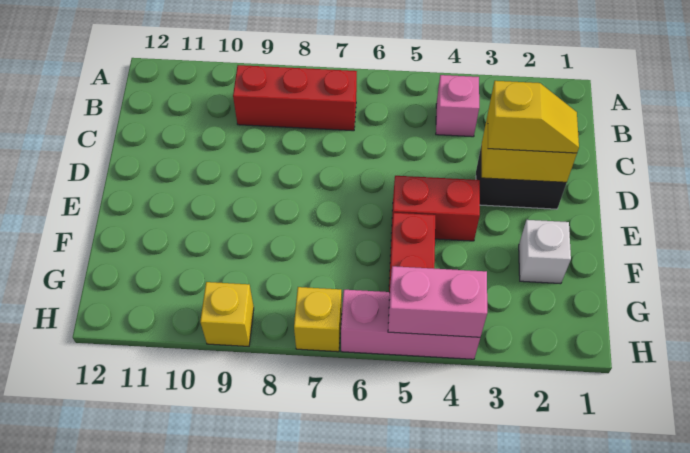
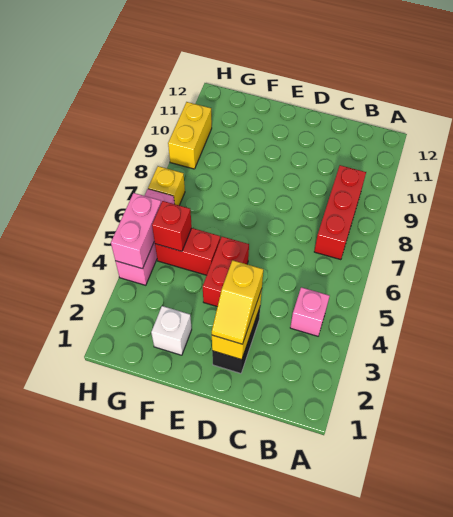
none -> red brick G5 level 2
yellow brick H9 level 1 -> yellow brick H9:H10 level 1

